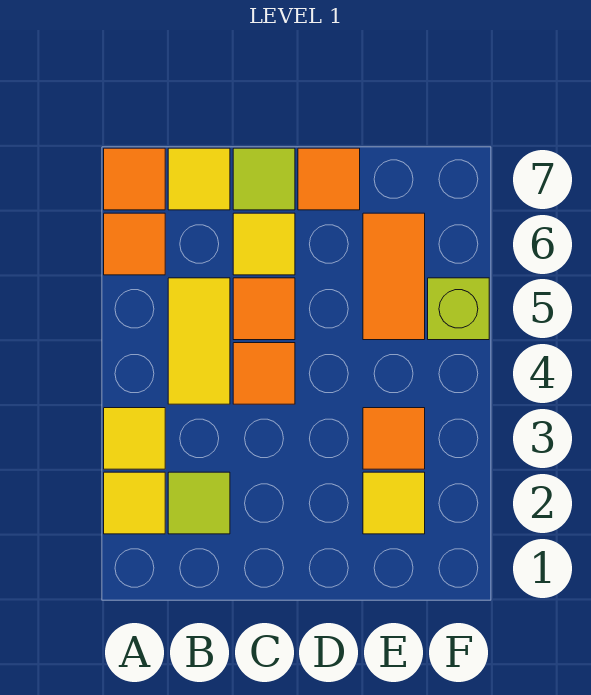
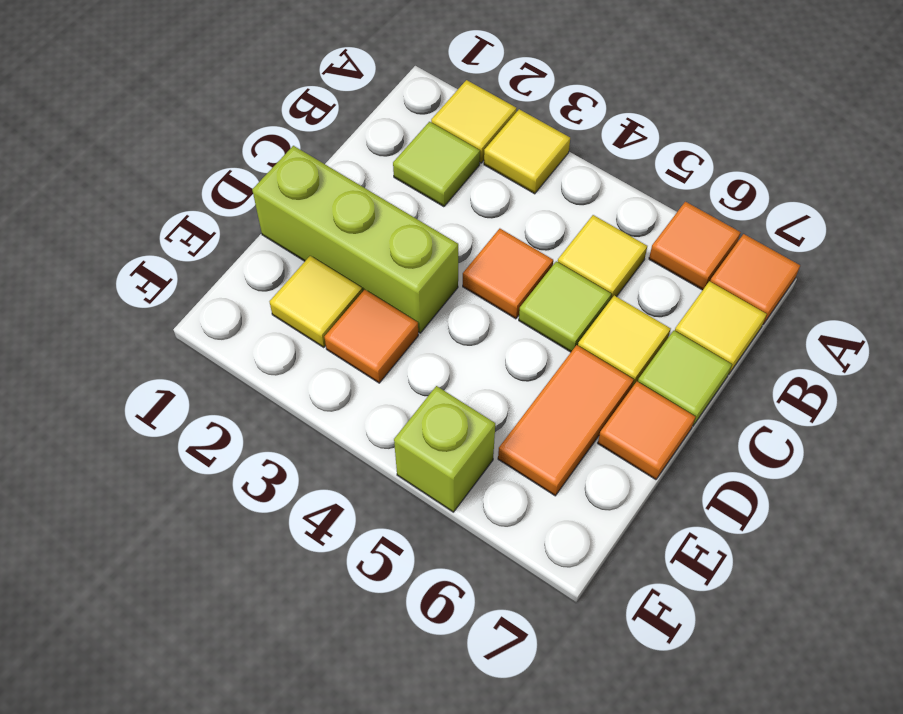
yellow tile B4:B5 level 1 -> yellow tile B5 level 1
orange tile C5 level 1 -> lime tile C5 level 1
none -> lime brick D1:D3 level 1
orange tile E5:E6 level 1 -> orange tile D6:E6 level 1

